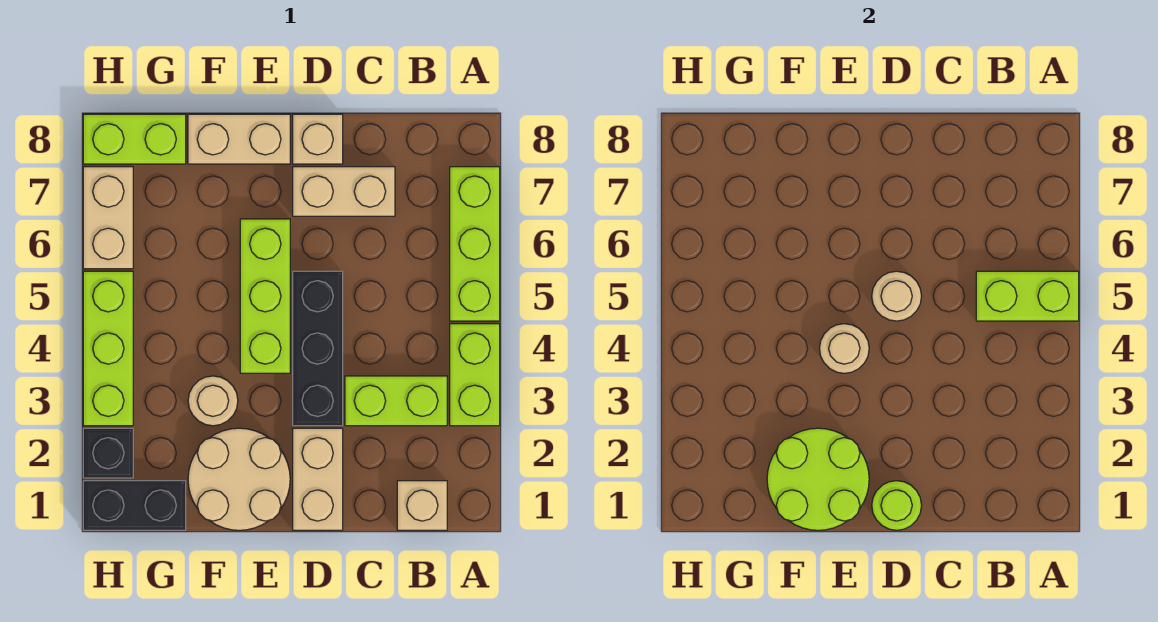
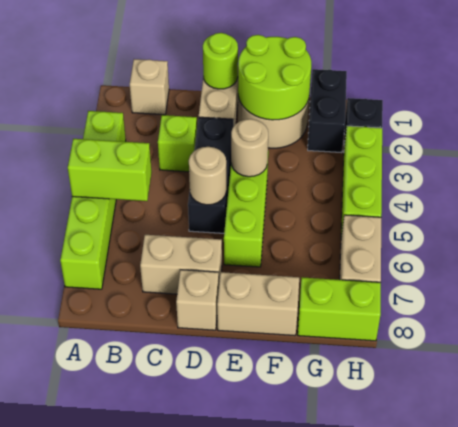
lime brick B3:C3 level 1 -> lime brick C3 level 1
tan round brick F3 level 1 -> none
black brick G1:H1 level 1 -> black brick G1:G2 level 1

